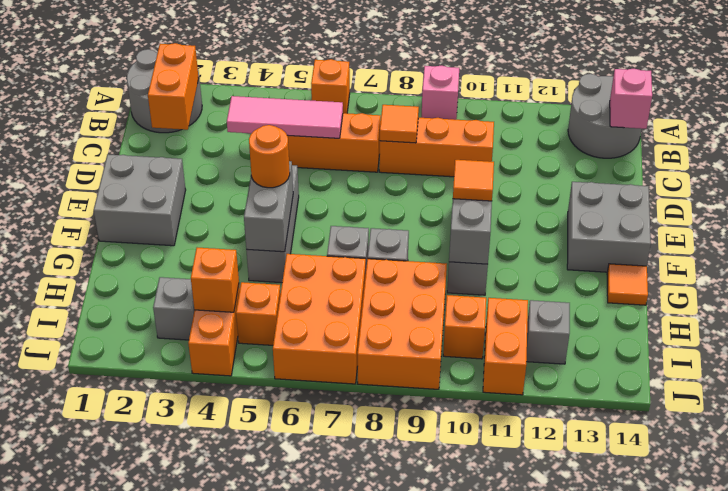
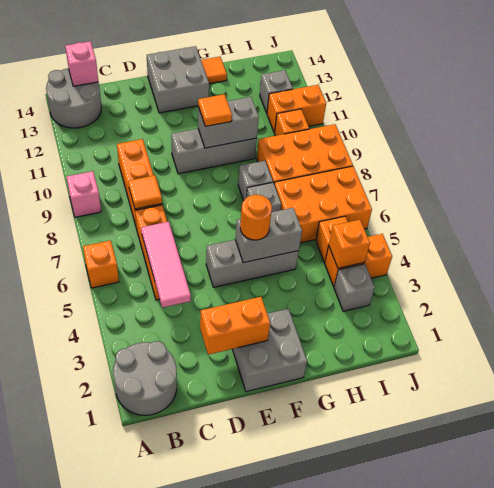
orange brick B2:C2 level 2 -> orange brick D2:E2 level 2

